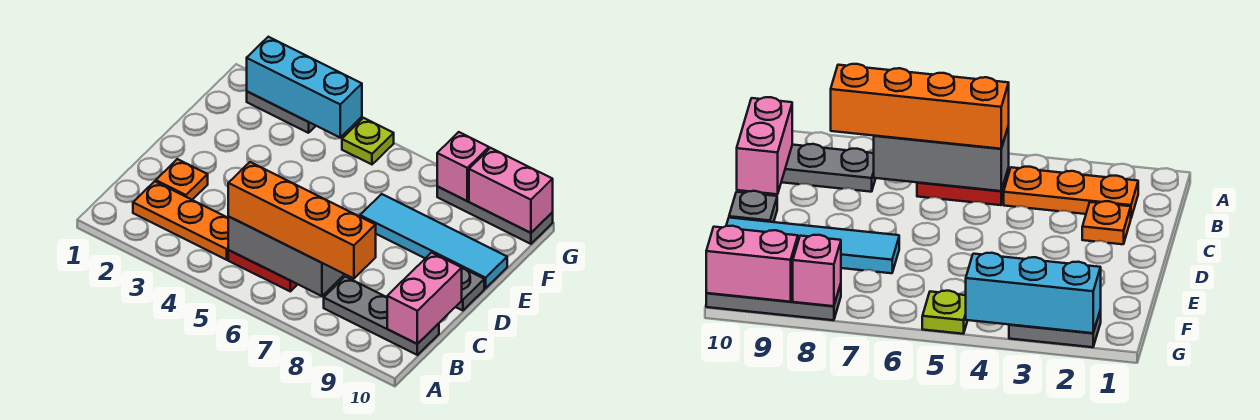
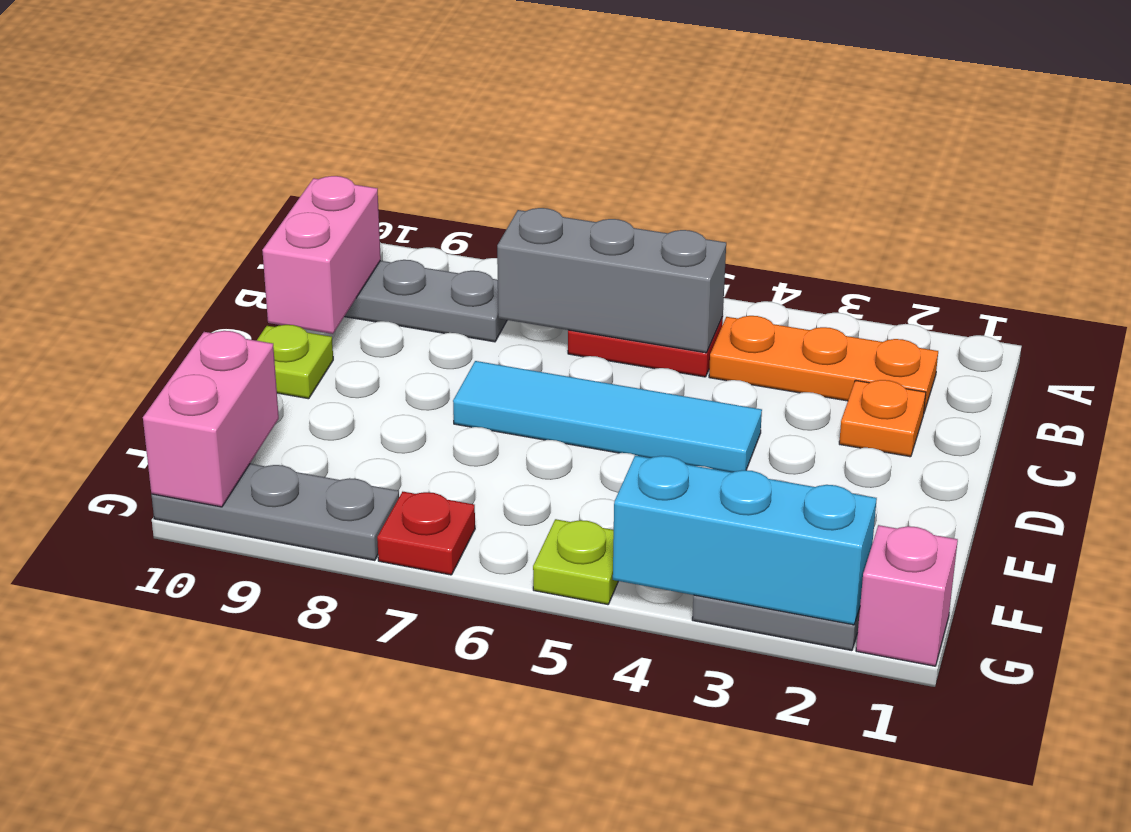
orange brick B5:B8 level 3 -> none
grey plate D10 level 1 -> lime plate D10 level 1
cyan tile E7:E10 level 1 -> cyan tile D4:D7 level 1
none -> red plate G7 level 1
pink brick G8 level 2 -> pink brick G1 level 1
pink brick G9:G10 level 2 -> pink brick F10:G10 level 2

